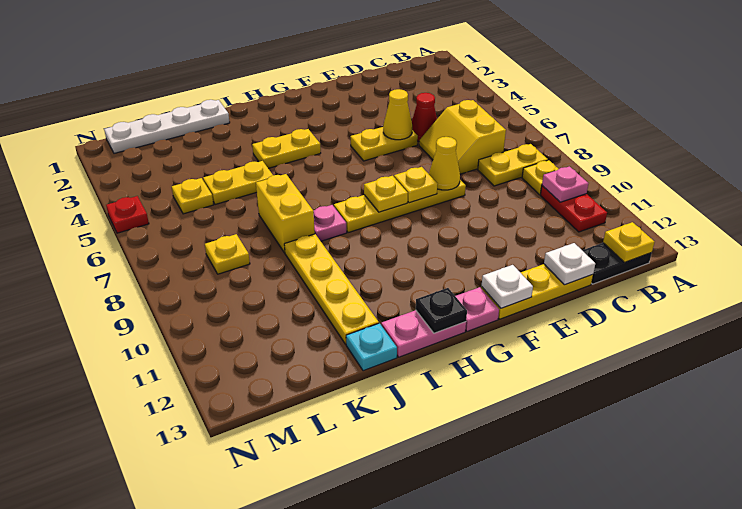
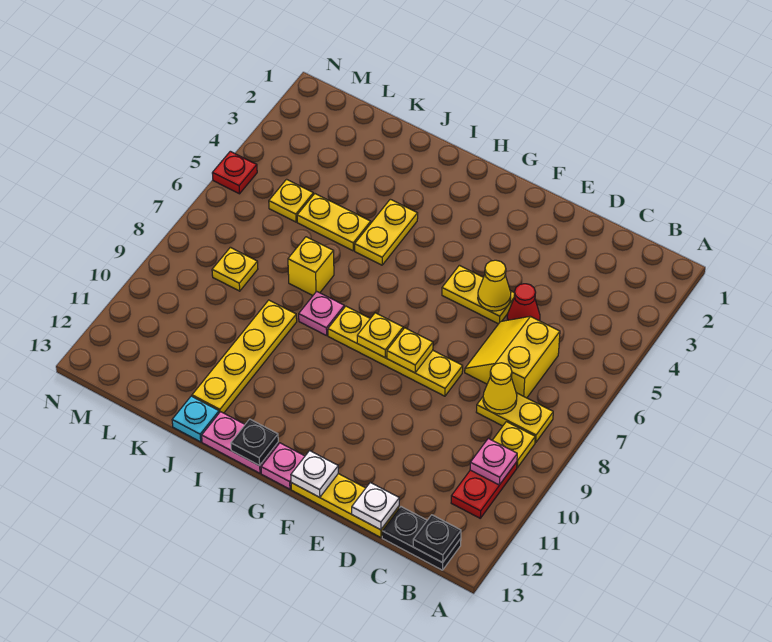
yellow plate B13 level 2 -> black plate B13 level 2
yellow cone E8 level 2 -> yellow cone C8 level 2
yellow plate H4:I4 level 1 -> yellow plate I4:I5 level 1
white plate J1:M1 level 1 -> none
yellow brick J7:J8 level 1 -> yellow brick J7 level 1

